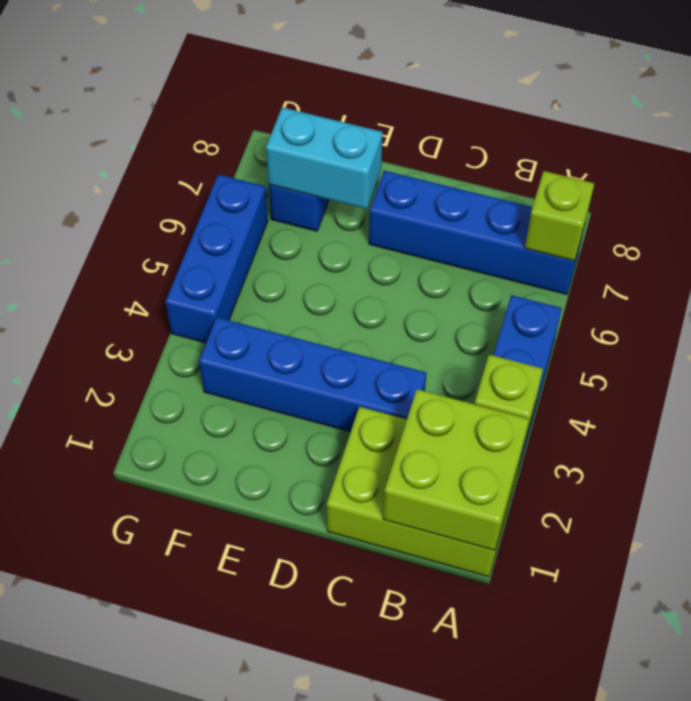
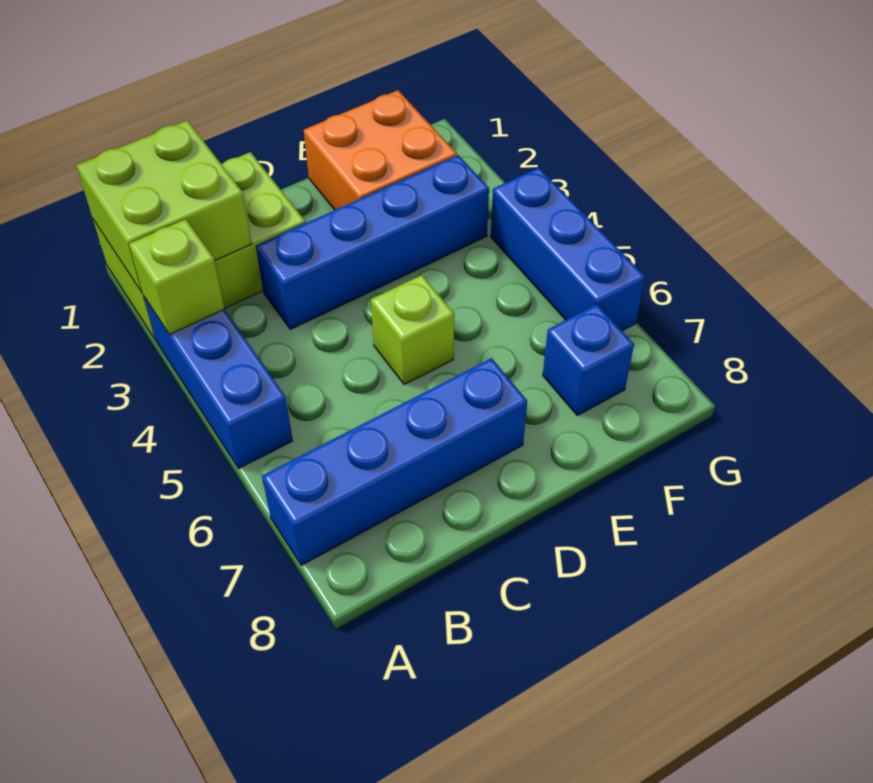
lime brick A7 level 2 -> lime brick D5 level 1
none -> orange brick E1:F2 level 1
cyan brick E7:F7 level 2 -> none

